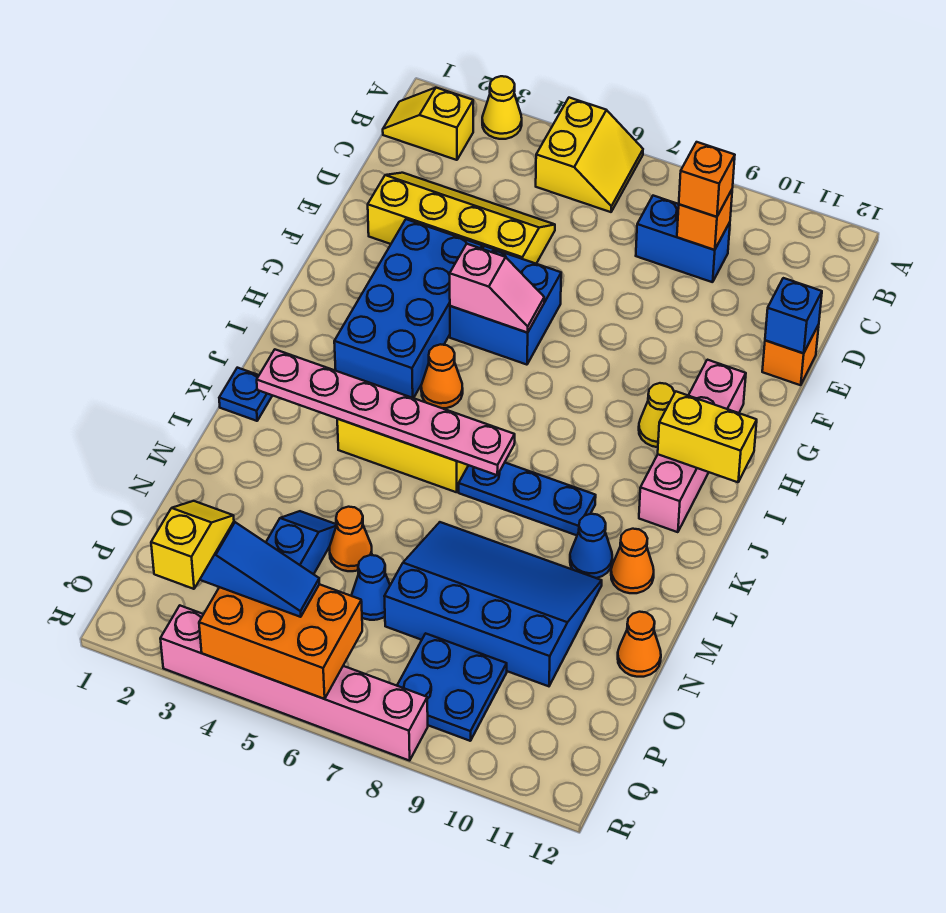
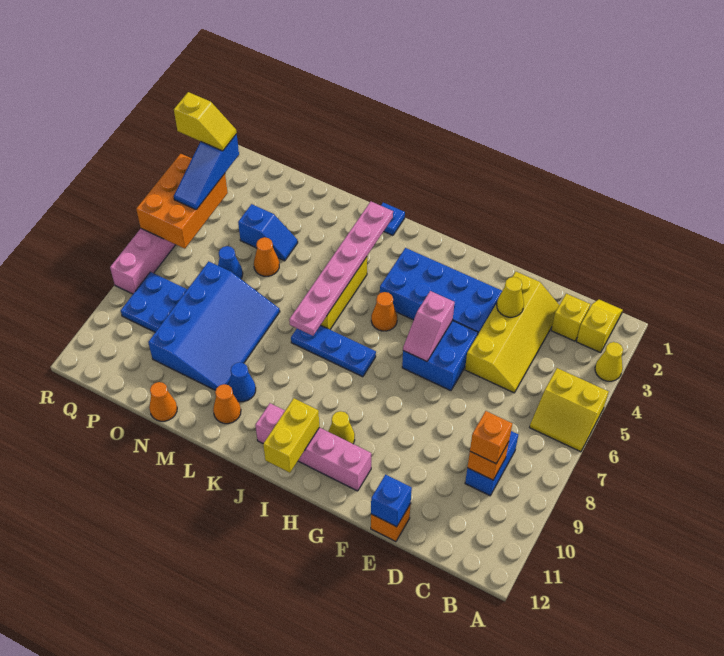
none -> yellow brick C2 level 1
none -> yellow cone E3 level 2
blue plate K7:K9 level 1 -> blue plate I7:K7 level 1

